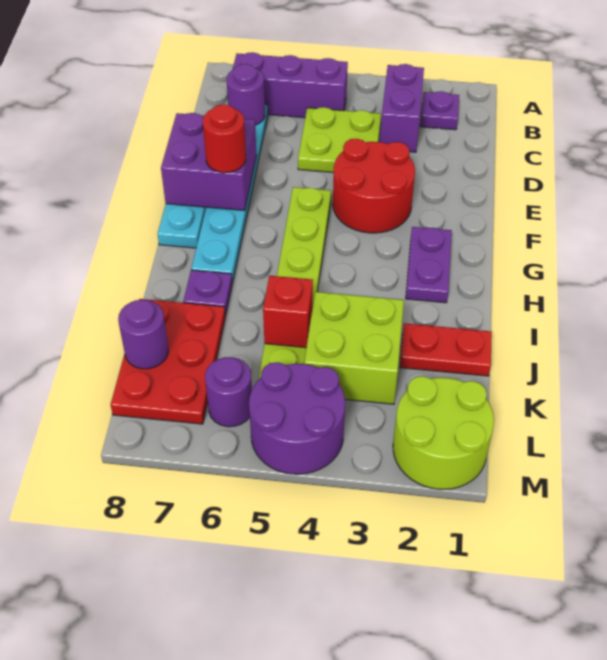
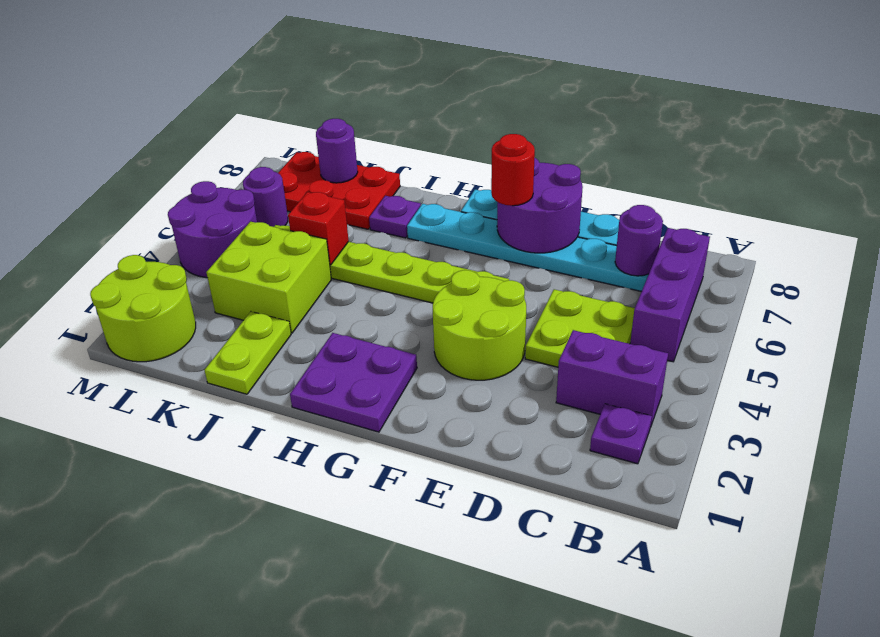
red round brick E3:F4 level 1 -> lime round brick E3:F4 level 1
purple brick E7:F8 level 2 -> purple round brick E7:F8 level 2
purple plate G2:H2 level 1 -> purple plate G1:H2 level 1
red plate J1:J2 level 1 -> lime plate J1:J2 level 1

